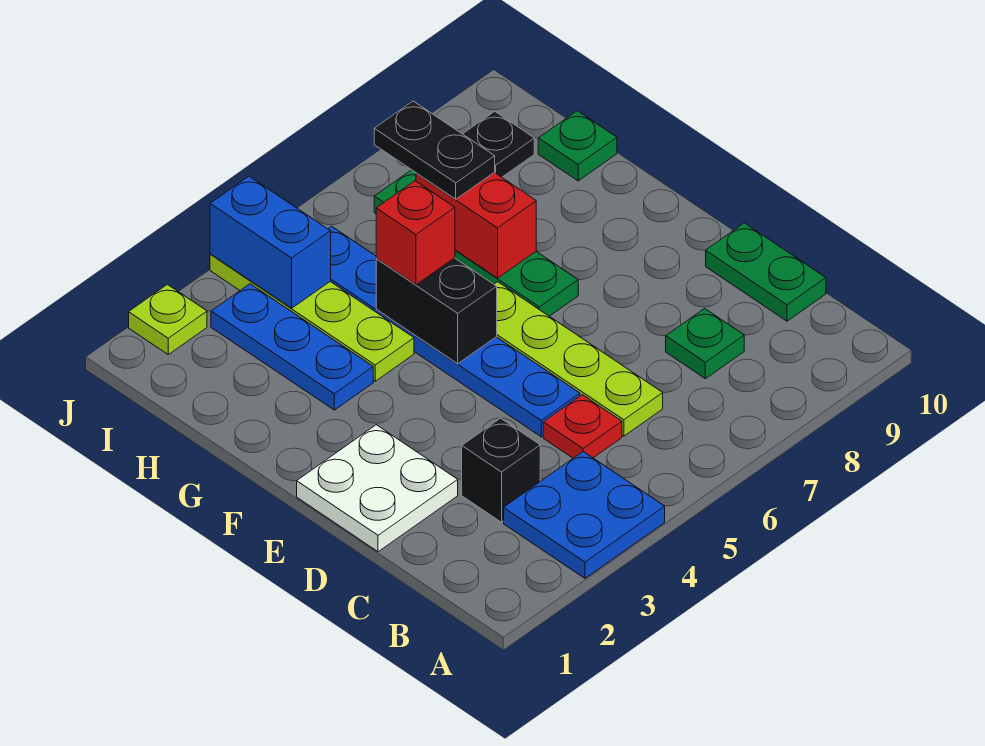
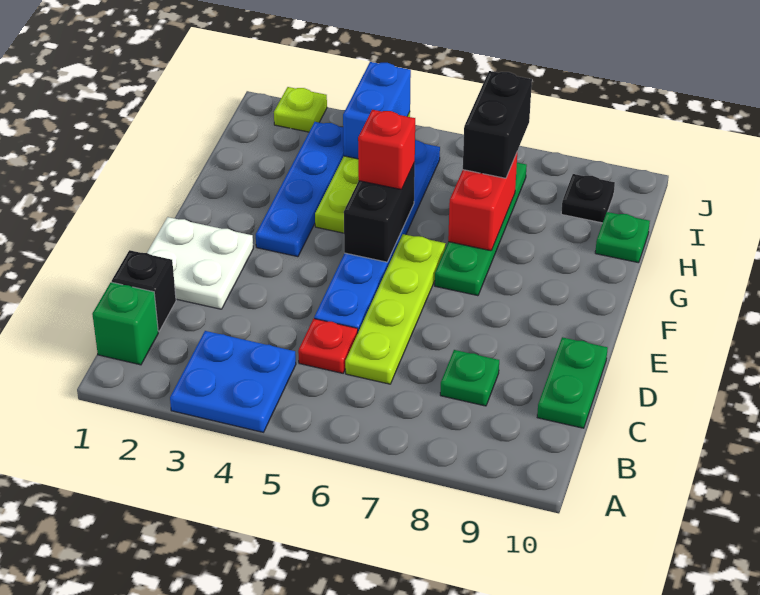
none -> green brick B1 level 1
black brick C3 level 1 -> black brick C1 level 1
blue plate G3:I3 level 1 -> blue plate F3:I3 level 1
black plate H7:I7 level 3 -> black brick H7:I7 level 3

